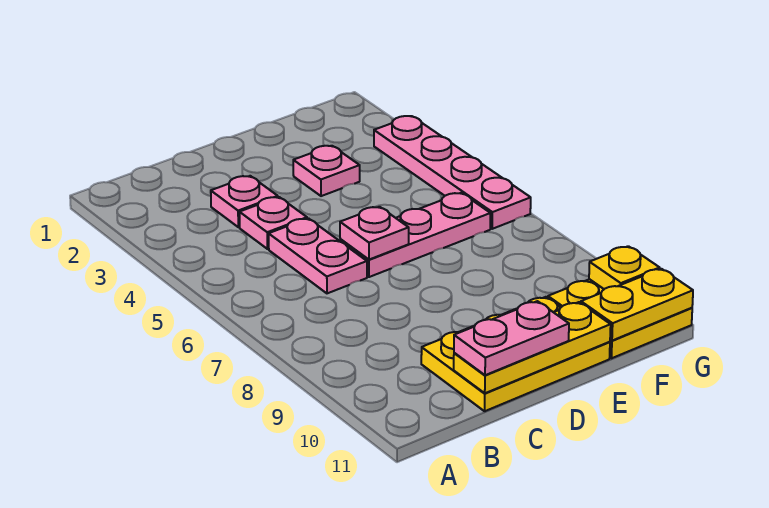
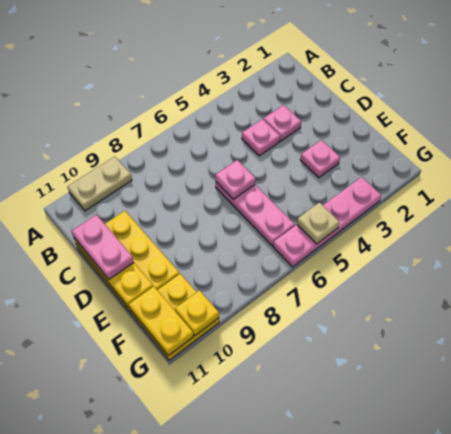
none -> tan plate A9:A10 level 1
pink plate C5:C6 level 1 -> none
none -> tan plate G5 level 2

